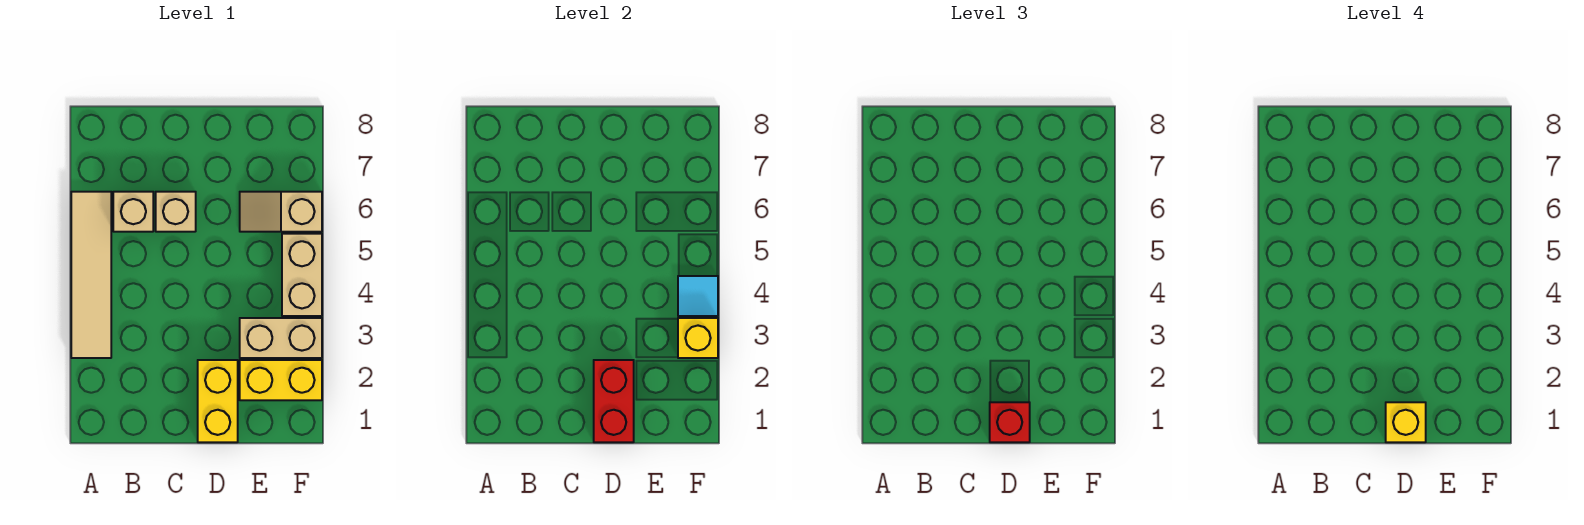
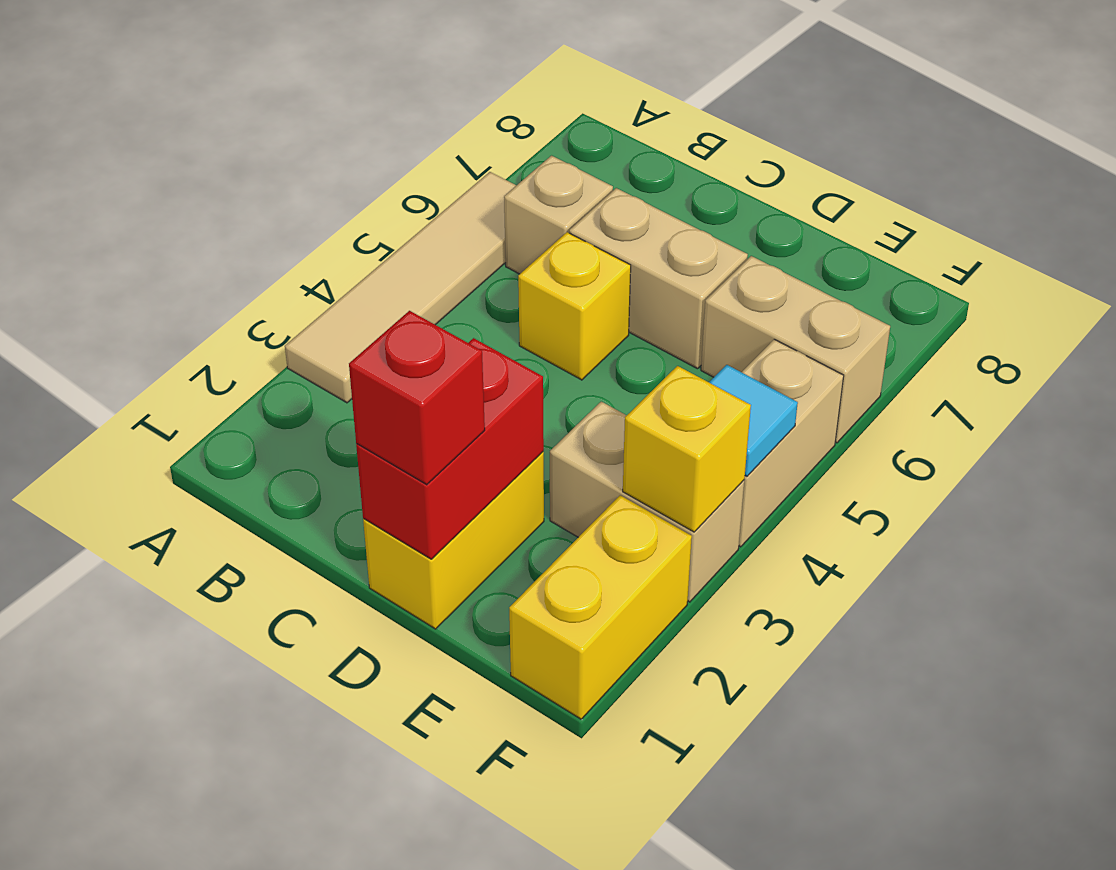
tan brick C6 level 1 -> tan brick C6:D6 level 1
yellow brick D1 level 4 -> yellow brick C5 level 1
yellow brick E2:F2 level 1 -> yellow brick F1:F2 level 1
tan slope E6:F6 level 1 top F -> tan brick E6:F6 level 1

